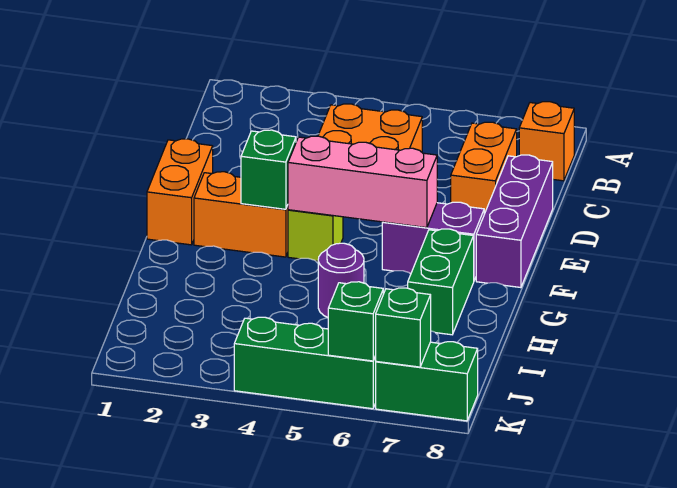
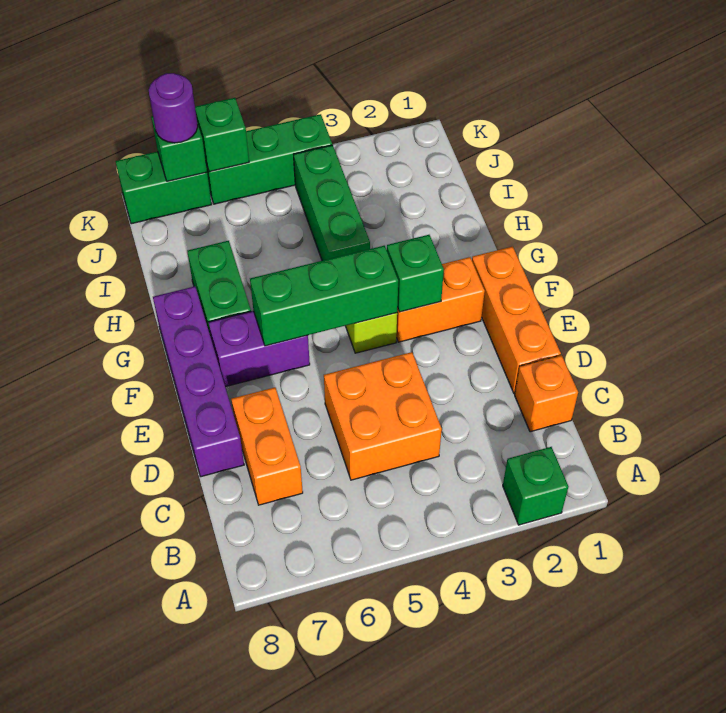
none -> green brick A2 level 1
orange brick B8 level 1 -> orange brick C1 level 1
purple brick D8:F8 level 1 -> purple brick D8:G8 level 1
orange brick E1:F1 level 1 -> orange brick D1:F1 level 1
pink brick F4:F6 level 2 -> green brick F4:F6 level 2
none -> green brick H4:J4 level 1
purple round brick H5 level 1 -> purple round brick K7 level 3

